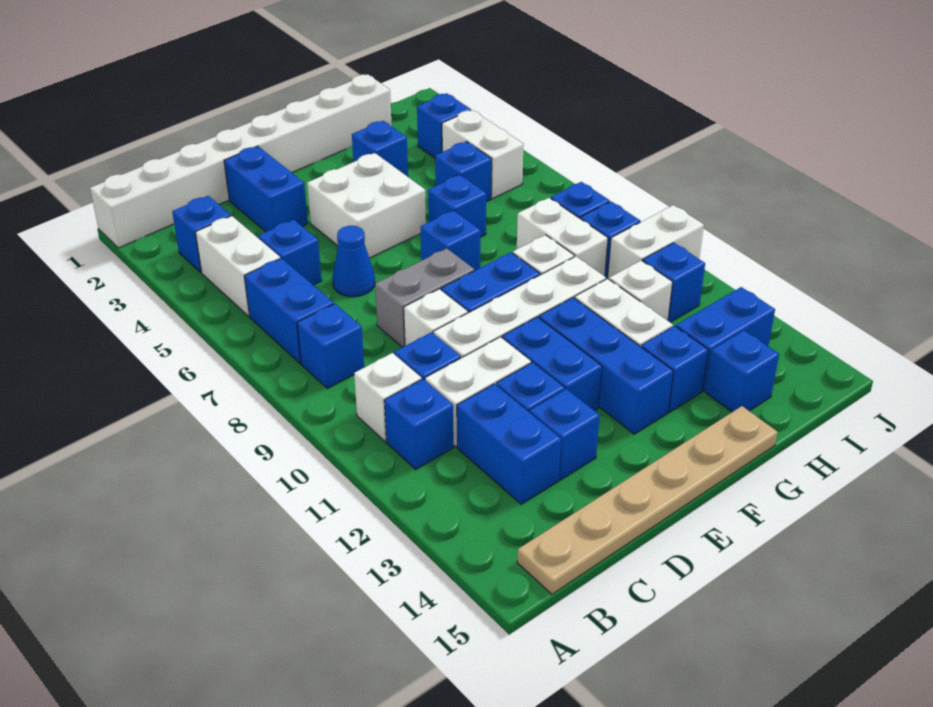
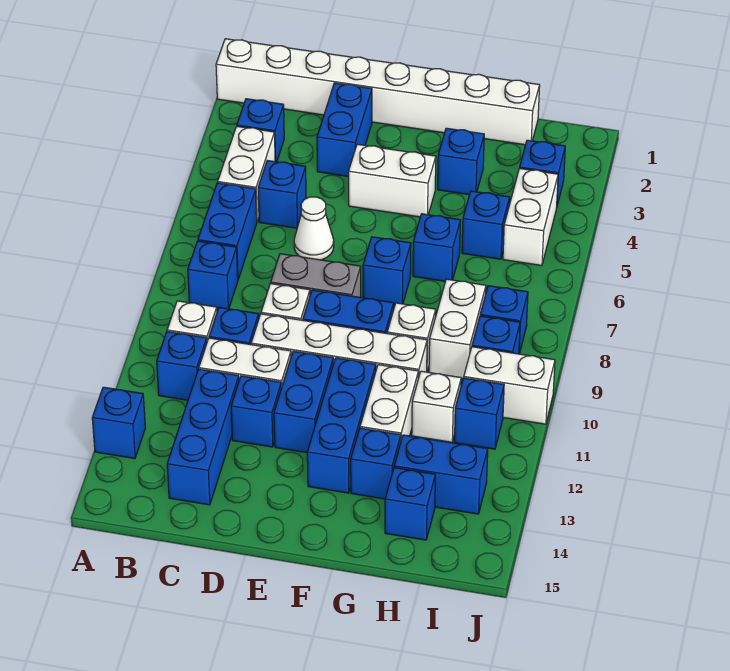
tan plate B15:G15 level 1 -> none
blue brick C12:C13 level 1 -> blue brick C12:C14 level 1
blue cone D6 level 1 -> white cone D6 level 1
blue brick D13 level 1 -> blue brick A13 level 1
white brick E4:F5 level 1 -> white brick E4:F4 level 1

